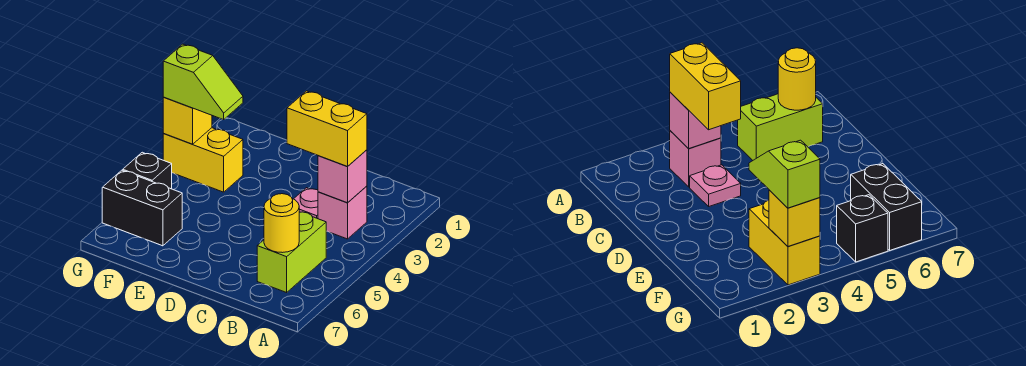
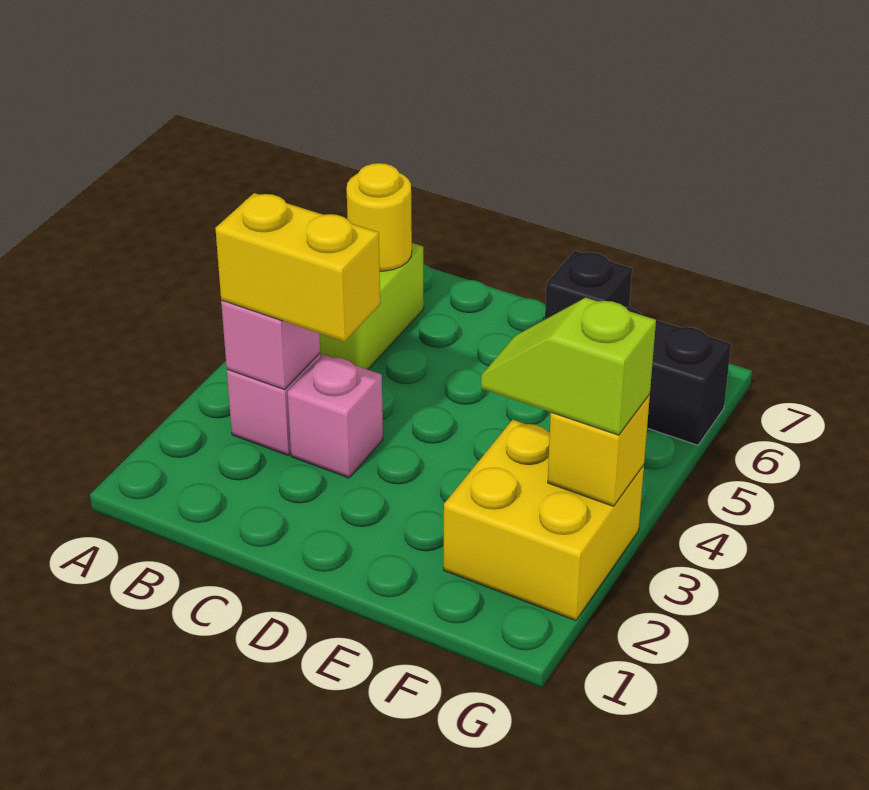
pink plate C3 level 1 -> pink brick C3 level 1
yellow brick F3:G3 level 1 -> yellow brick F2:G3 level 1
black brick G5 level 1 -> black brick E7 level 1

